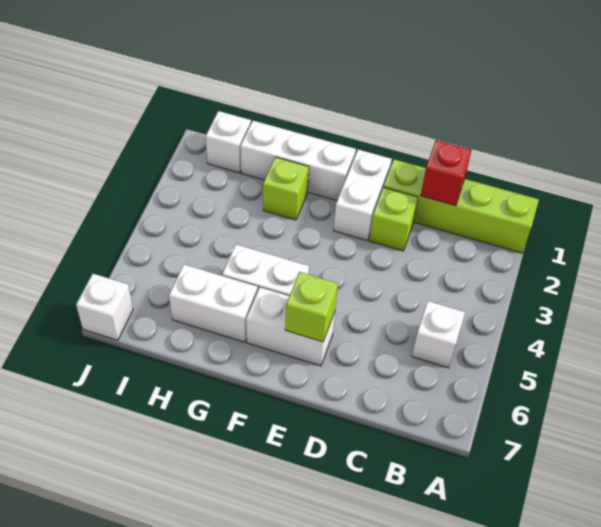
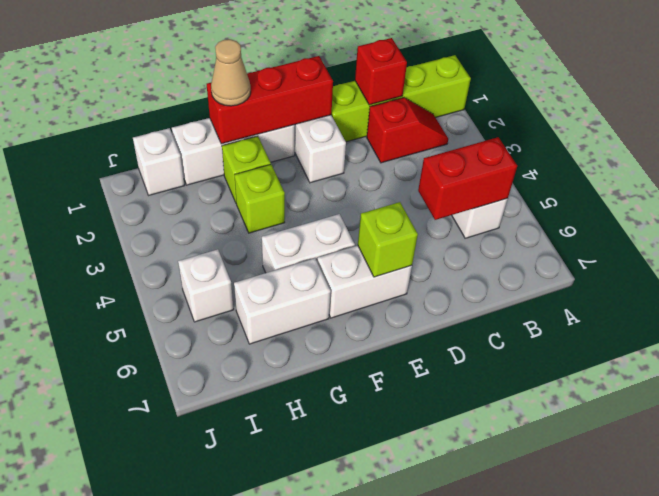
none -> red slope B2:C2 level 1 top C
none -> red brick B5:C5 level 2
lime brick D2 level 1 -> lime brick G3 level 1
none -> red brick E1:G1 level 2
none -> tan cone G1 level 3
white brick J7 level 1 -> white brick I5 level 1

